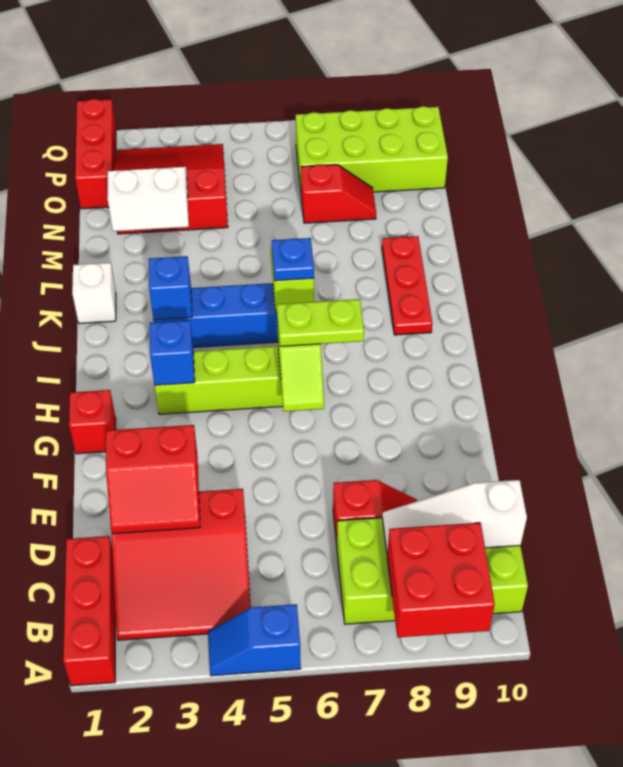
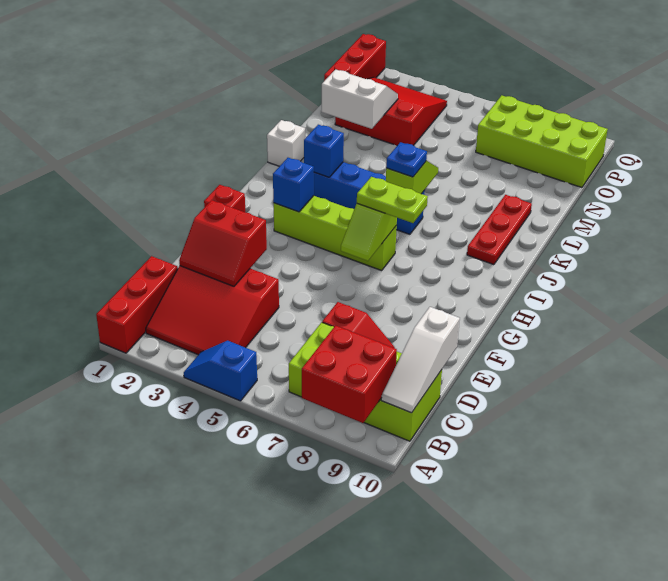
white slope C8:C10 level 2 top 10 -> white slope B10:D10 level 2 top D
red slope N7:N8 level 1 top 7 -> none

